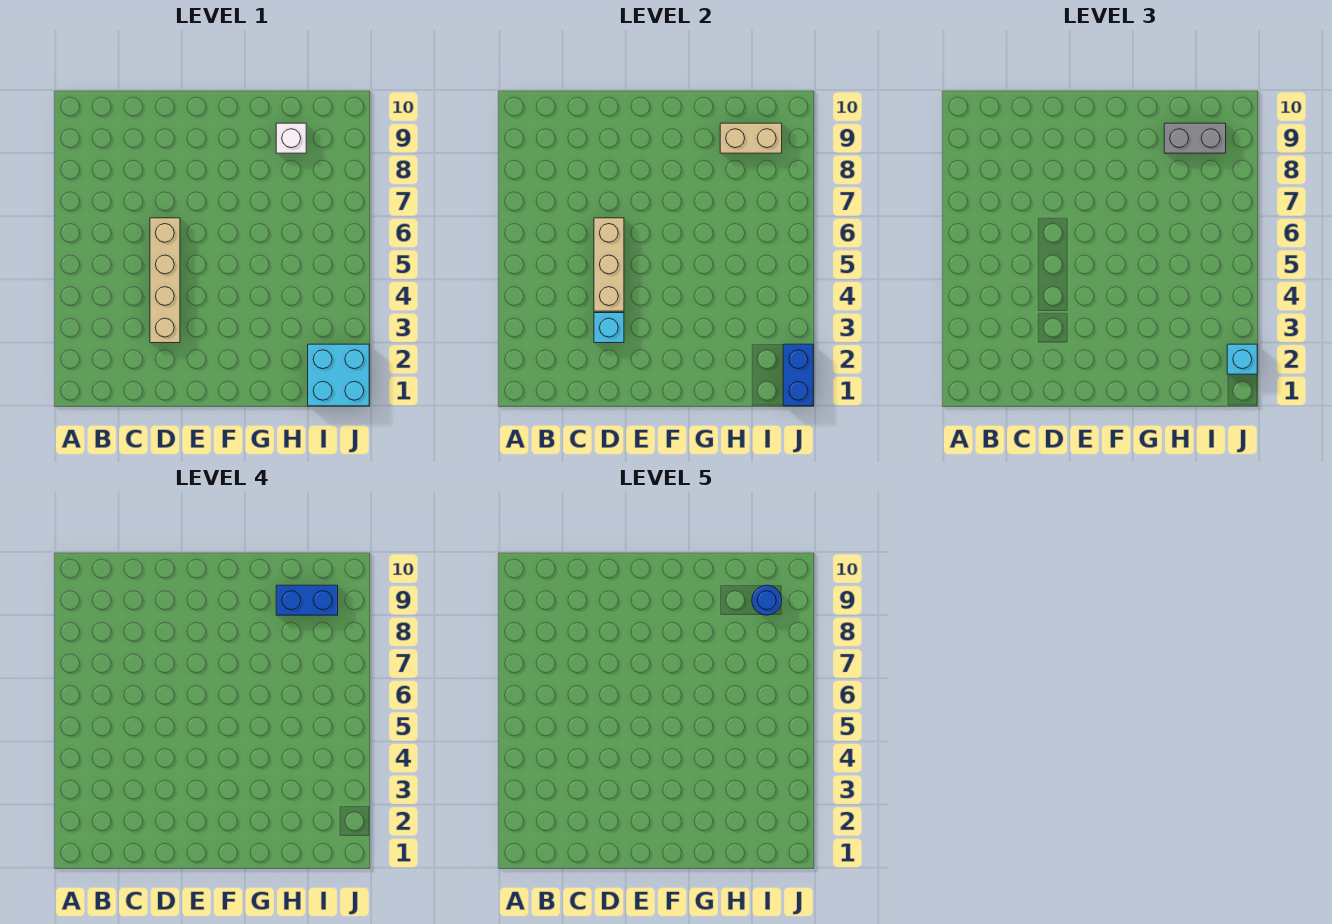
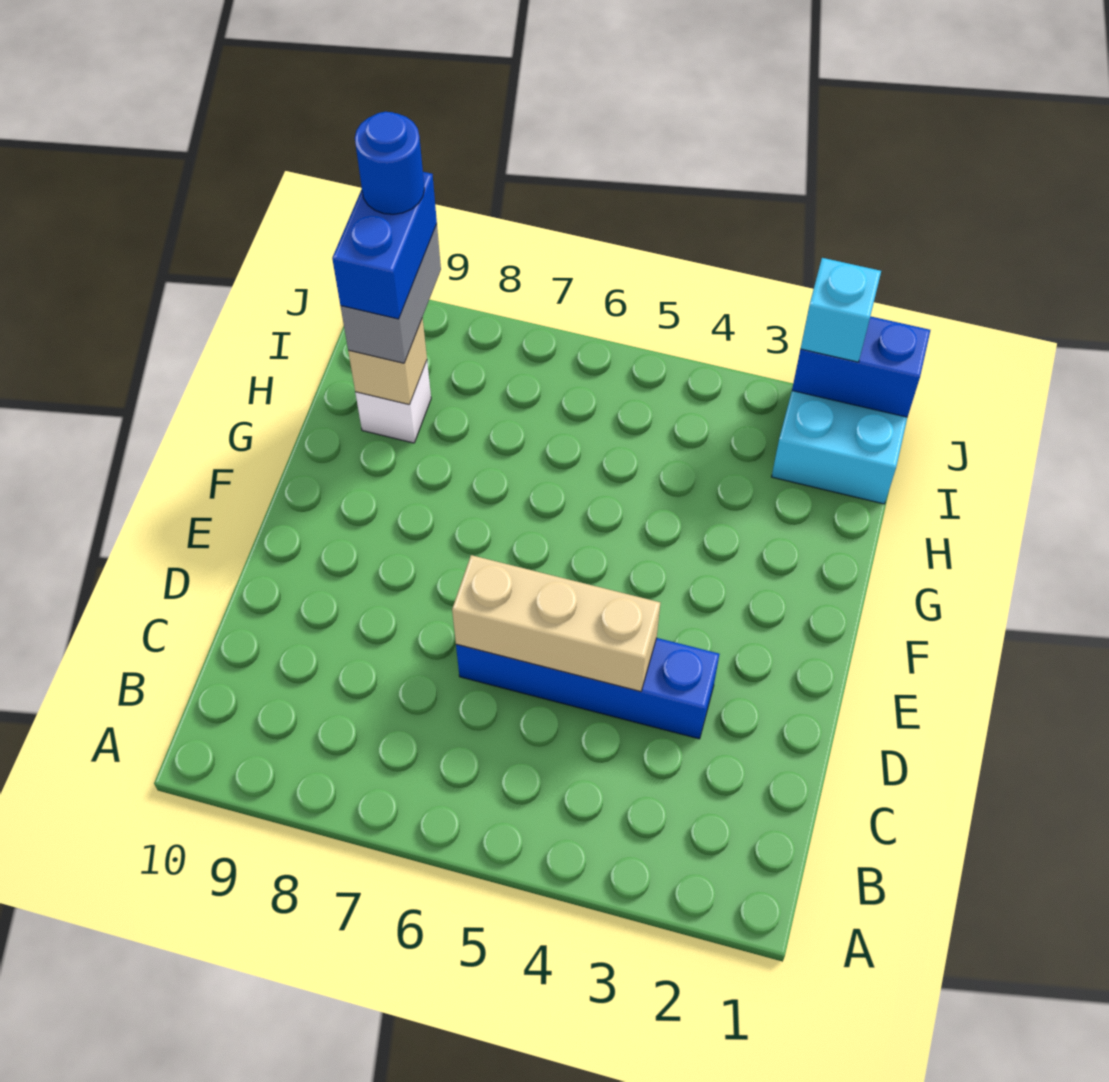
tan brick D3:D6 level 1 -> blue brick D3:D6 level 1
cyan brick D3 level 2 -> none
tan brick H9:I9 level 2 -> tan brick H9 level 2

